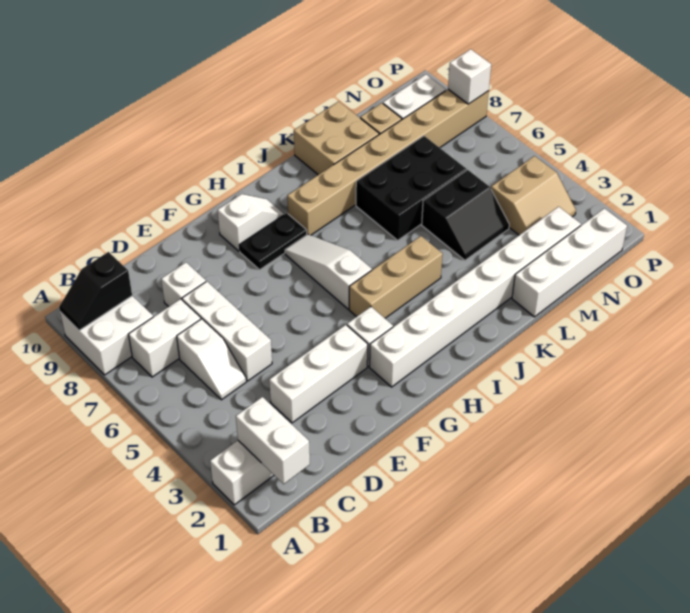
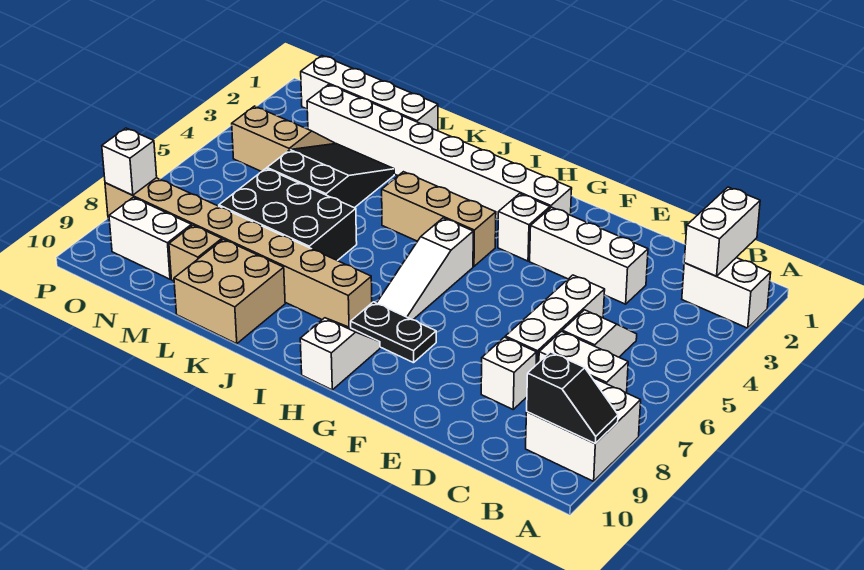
white slope G9:H9 level 1 top G -> white slope H9:H10 level 1 top 10
black slope L4:M5 level 1 top 5 -> black slope L3:M5 level 1 top 5

